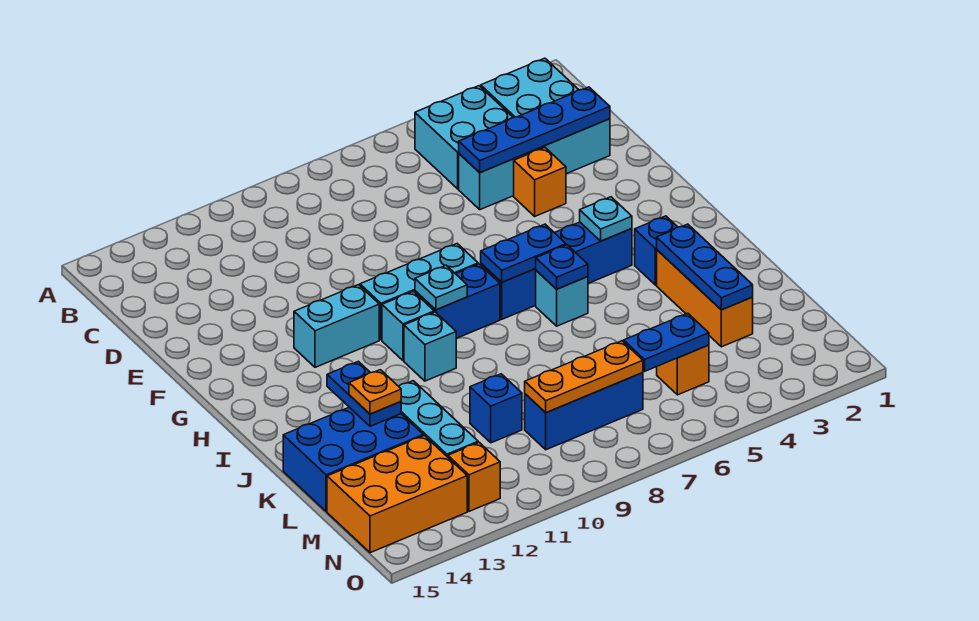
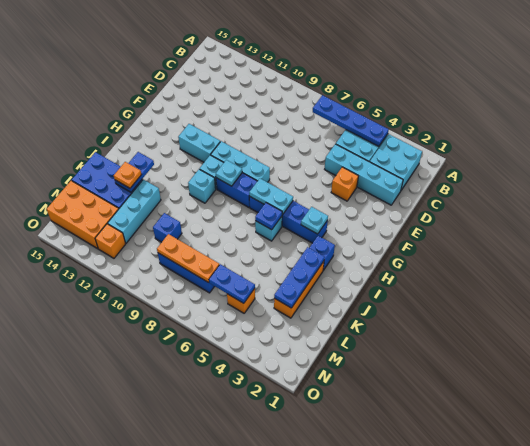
blue plate D2:D5 level 2 -> blue plate B4:B7 level 2
blue plate H6:H7 level 2 -> cyan plate H6:H7 level 2

